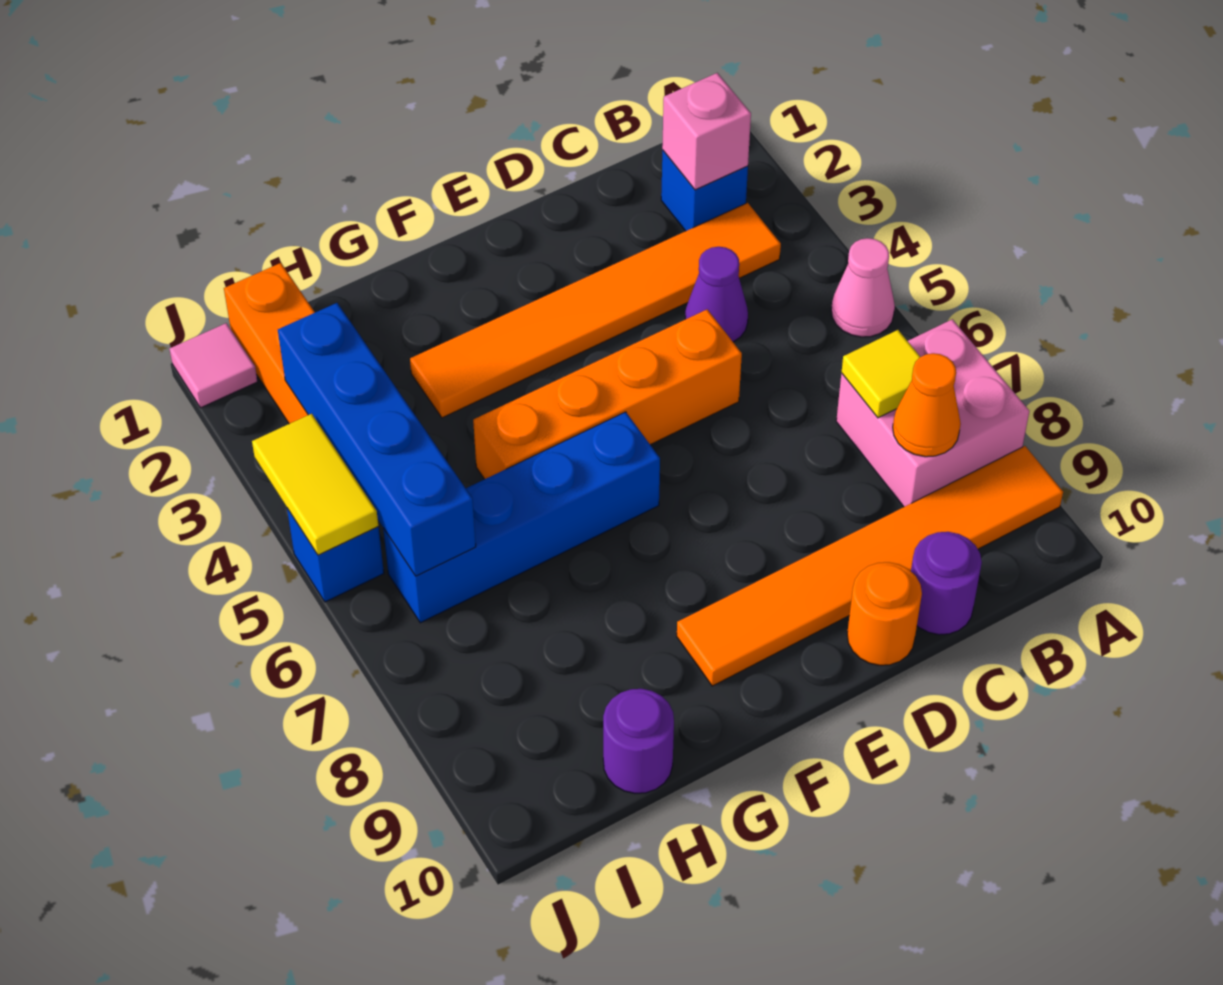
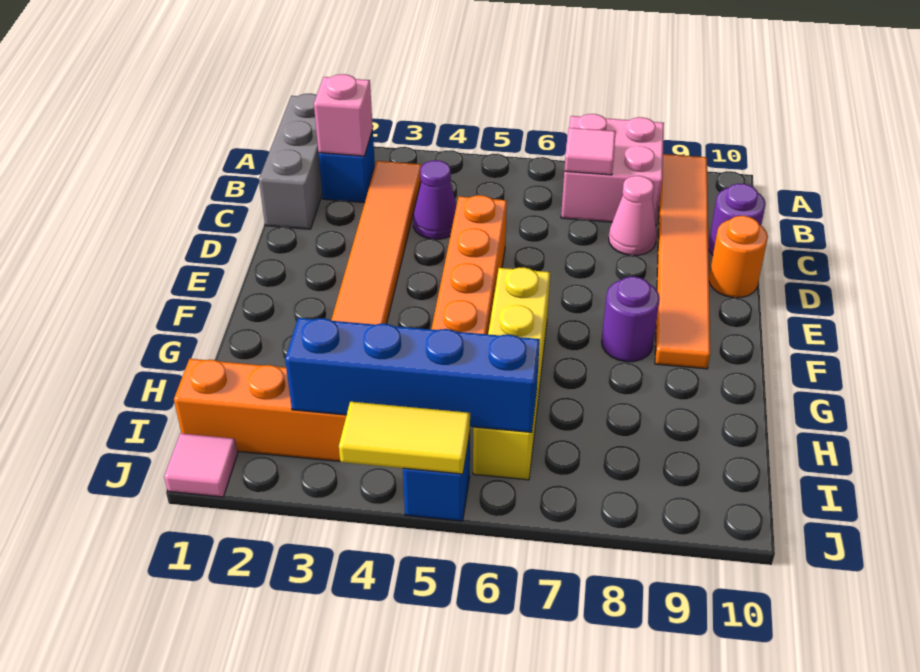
none -> grey brick A1:C1 level 1
pink cone A5 level 1 -> pink cone C8 level 1
yellow tile B7 level 2 -> pink tile B7 level 2
orange cone B8 level 2 -> none
blue brick F6:I6 level 1 -> yellow brick F6:I6 level 1
purple round brick H10 level 1 -> purple round brick F8 level 1

